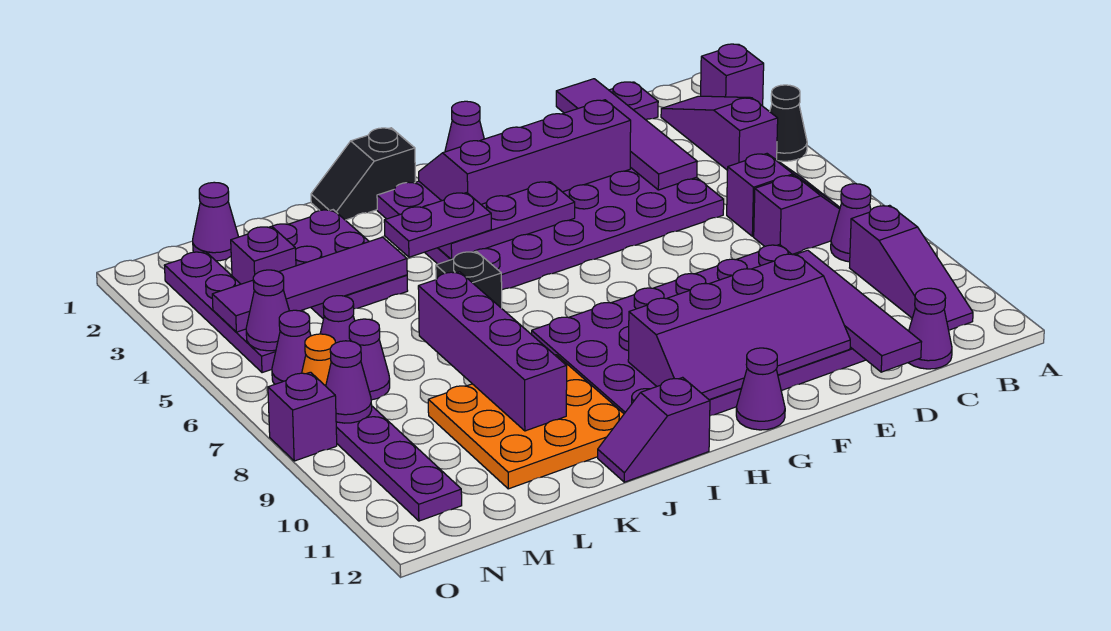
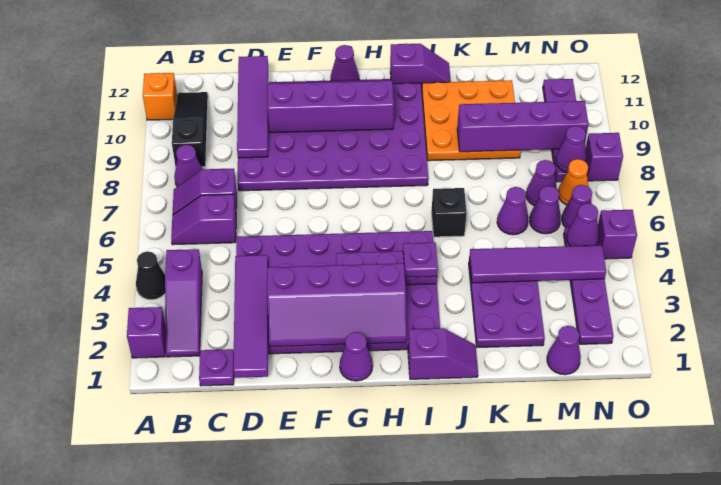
none -> orange brick A11 level 1
purple slope B9:B11 level 1 top 9 -> black slope B9:B11 level 1 top 9
purple cone C12 level 1 -> purple cone L6 level 1
black slope I1:J1 level 1 top I -> purple slope I1:J1 level 1 top I
purple plate I4:J4 level 3 -> purple plate I4 level 3
purple brick K7:K10 level 2 -> purple brick K9:N9 level 2
purple brick M3 level 1 -> purple brick O5 level 1

